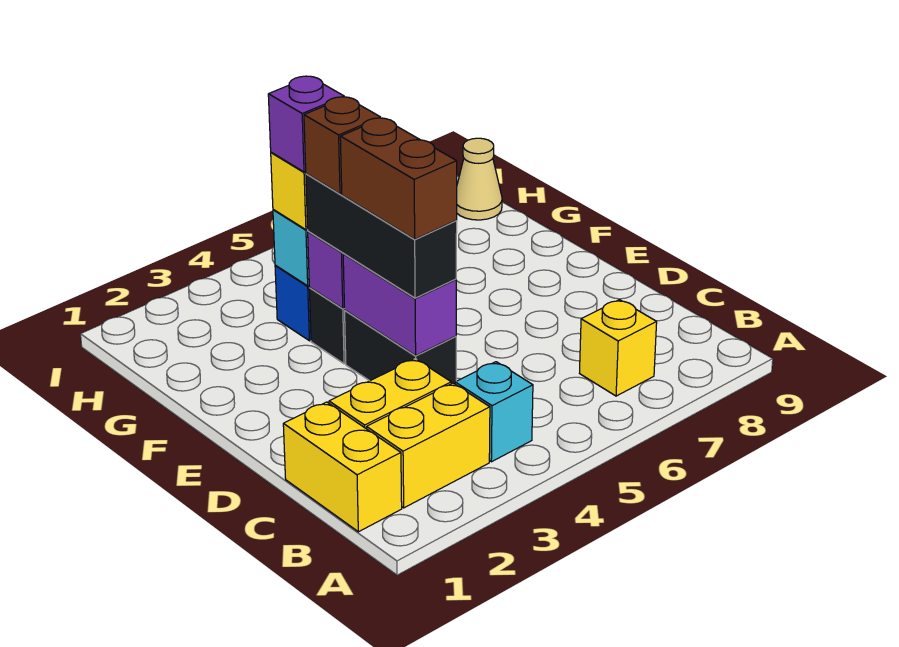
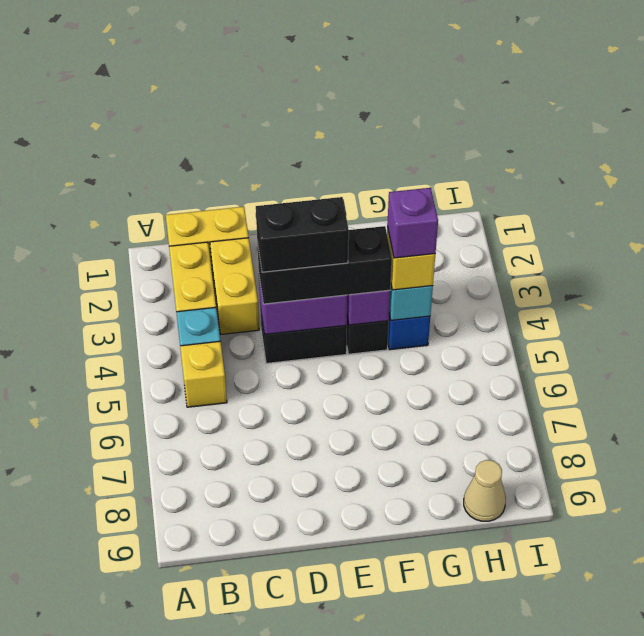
yellow brick B7 level 1 -> yellow brick B5 level 1
brown brick D4:E4 level 4 -> black brick D4:E4 level 4
brown brick F4 level 4 -> none

